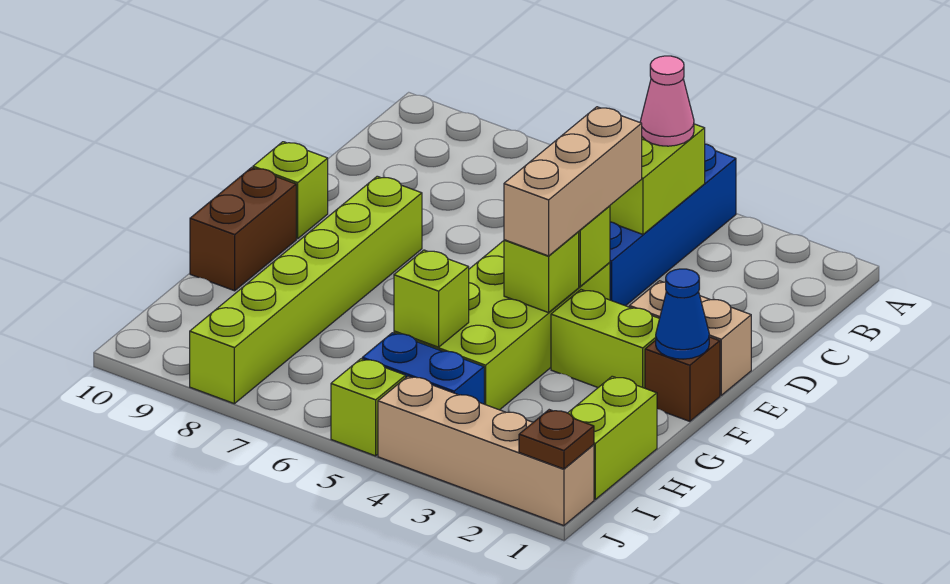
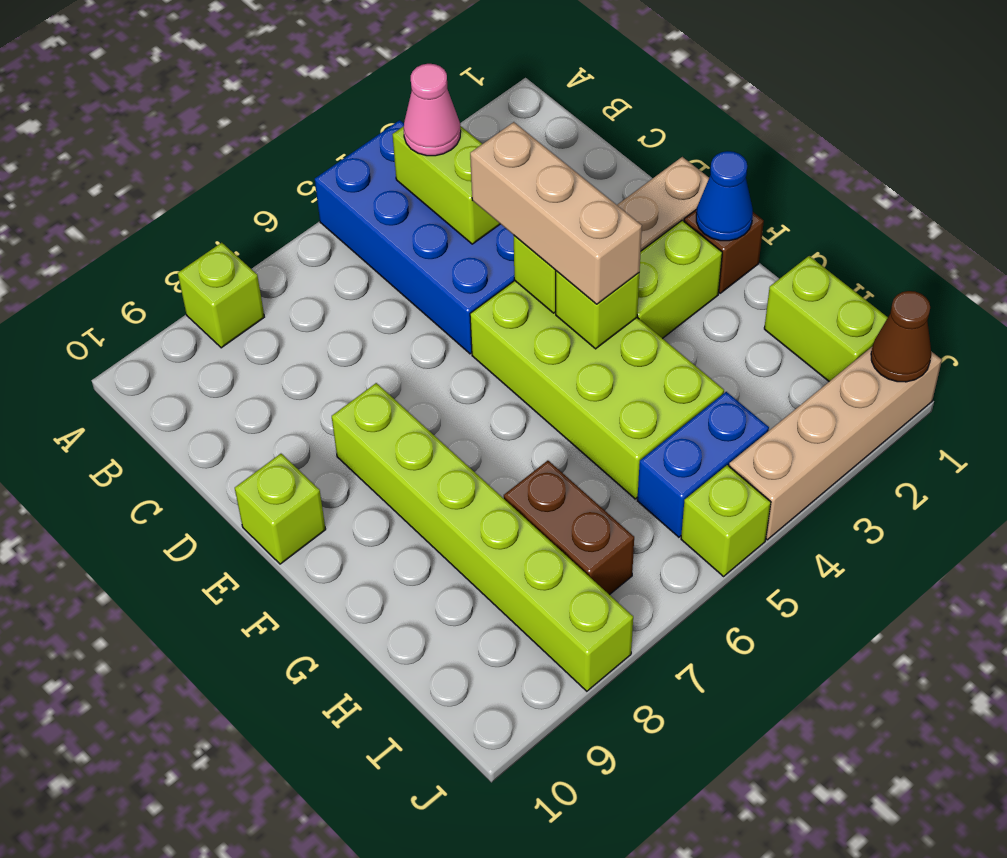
brown brick F10:G10 level 1 -> brown brick H7:I7 level 1
lime brick H5 level 2 -> lime brick A8 level 1
brown plate J1 level 2 -> brown cone J1 level 2

